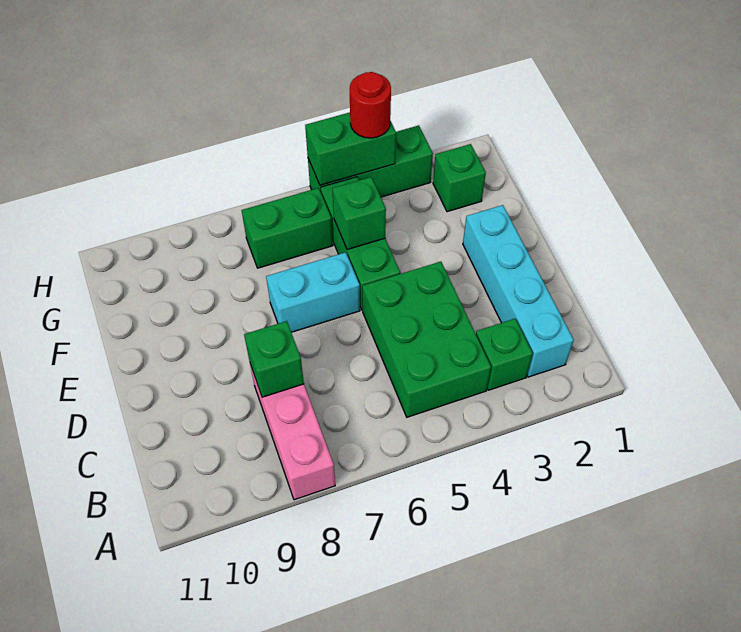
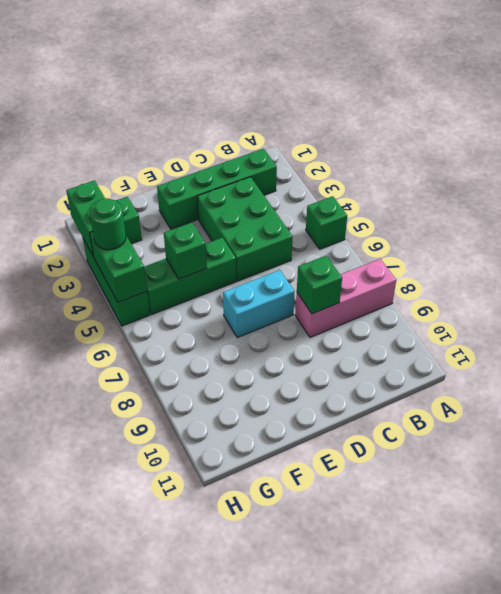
cyan brick B2:E2 level 1 -> green brick B2:E2 level 1
green brick B3 level 1 -> green brick A5 level 1
green brick B4:D5 level 1 -> green brick C3:D5 level 1
cyan brick E6:E7 level 1 -> cyan brick D7:E7 level 1
green brick G6:G7 level 1 -> green brick H2:H3 level 2
red round brick H4 level 3 -> green round brick H4 level 3

